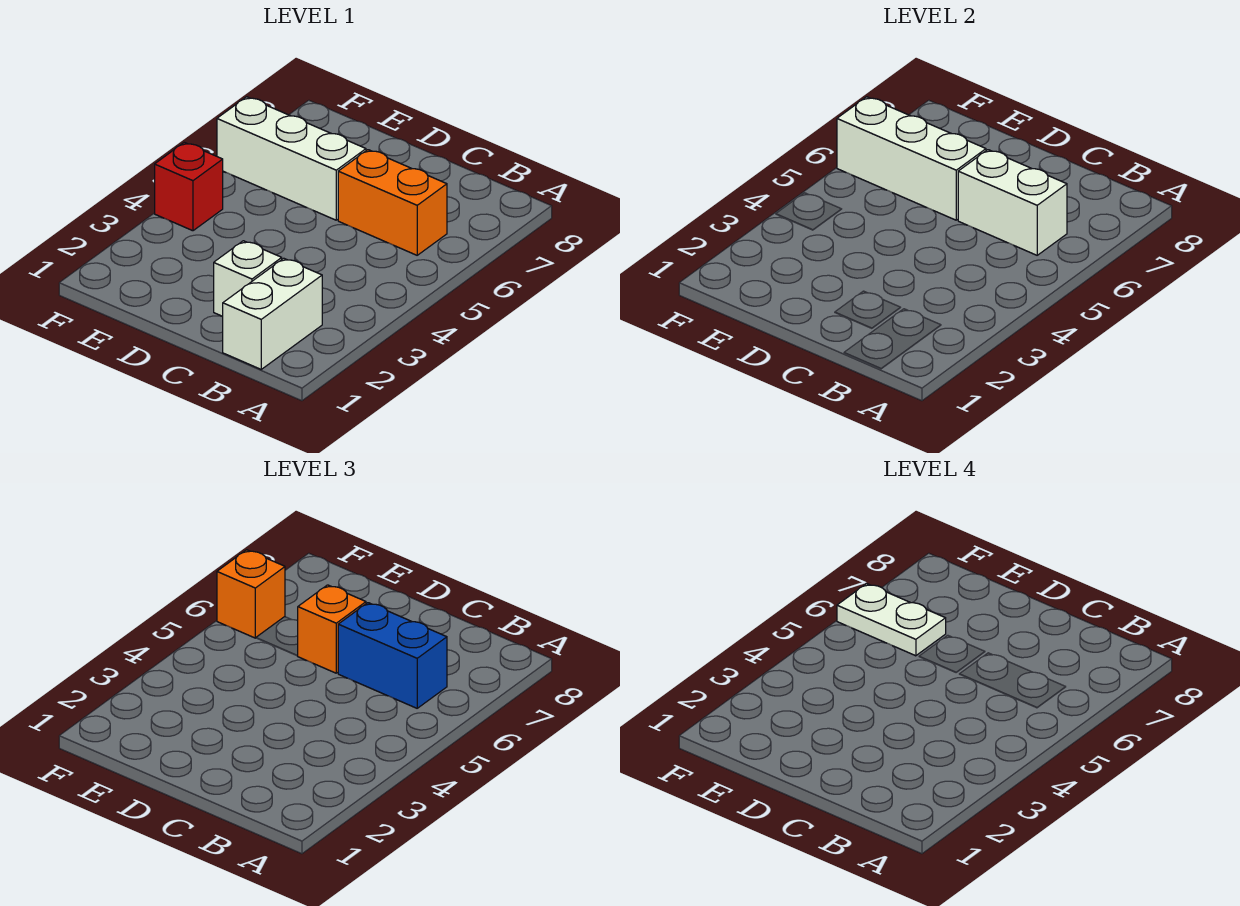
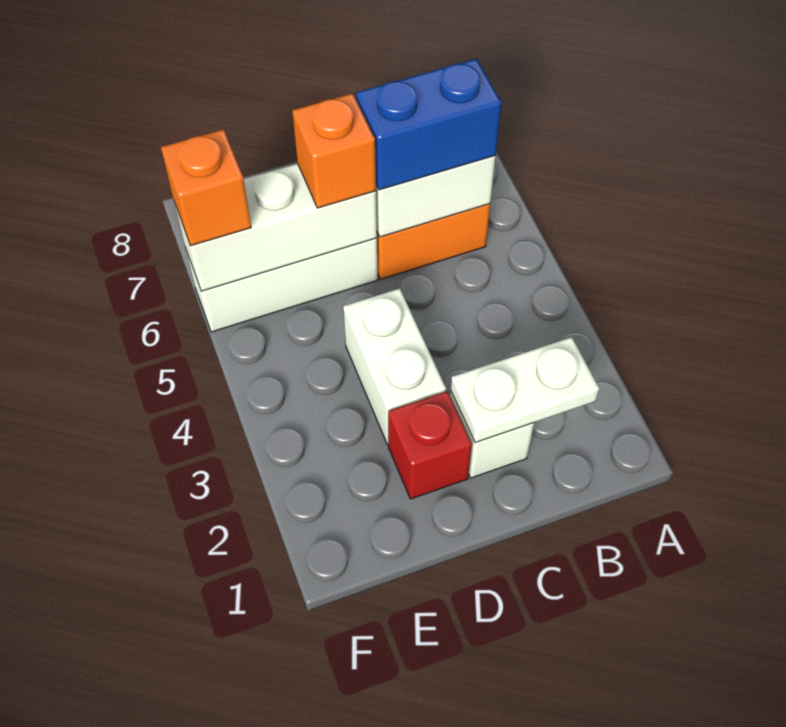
white brick B1:B2 level 1 -> white brick D3:D4 level 1
white plate E6:F6 level 4 -> white plate B2:C2 level 2
red brick F4 level 1 -> red brick D2 level 1

